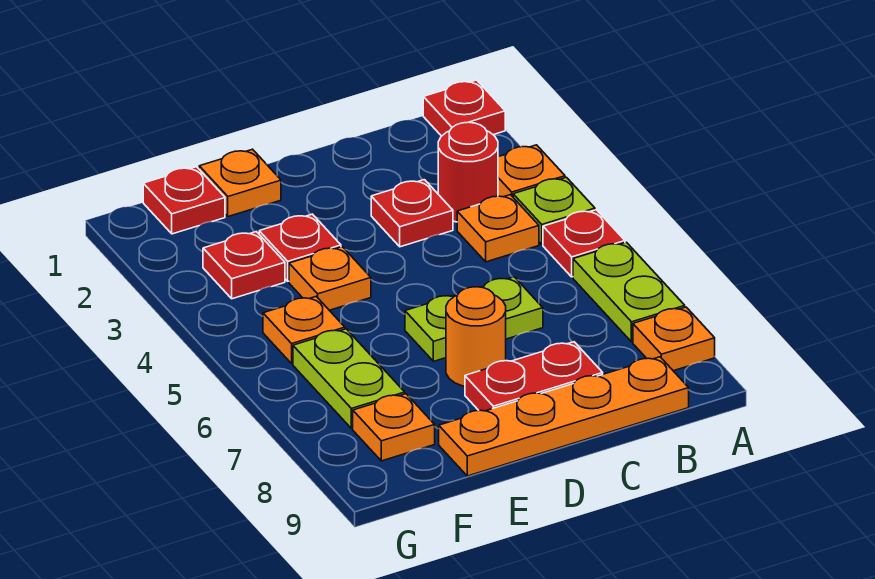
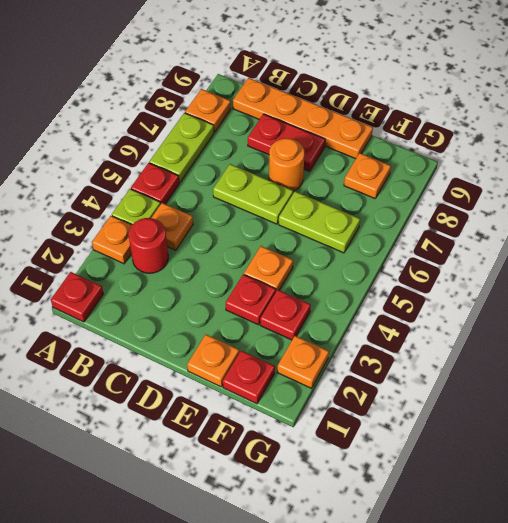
red plate C3 level 1 -> none
orange plate F5 level 1 -> orange plate G2 level 1
lime plate F6:F7 level 1 -> lime plate E6:F6 level 1

